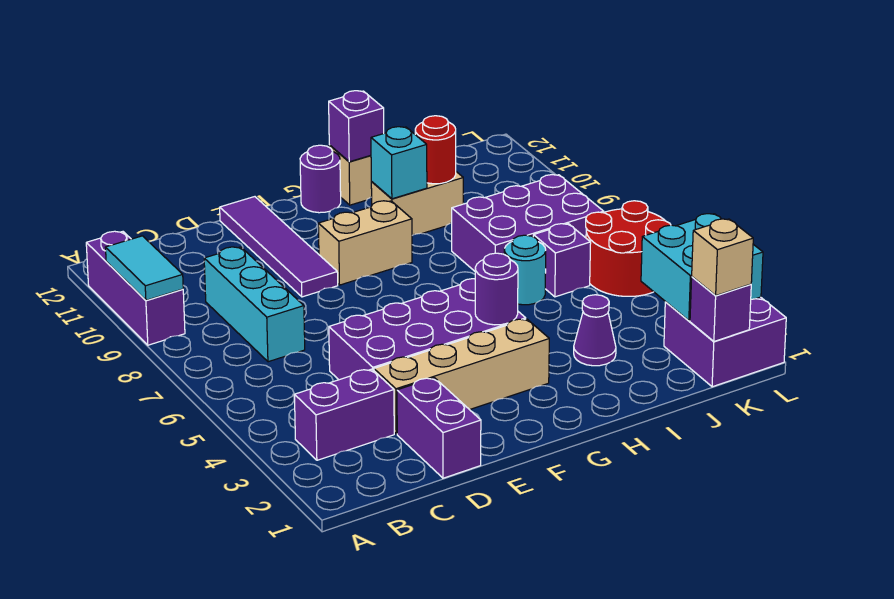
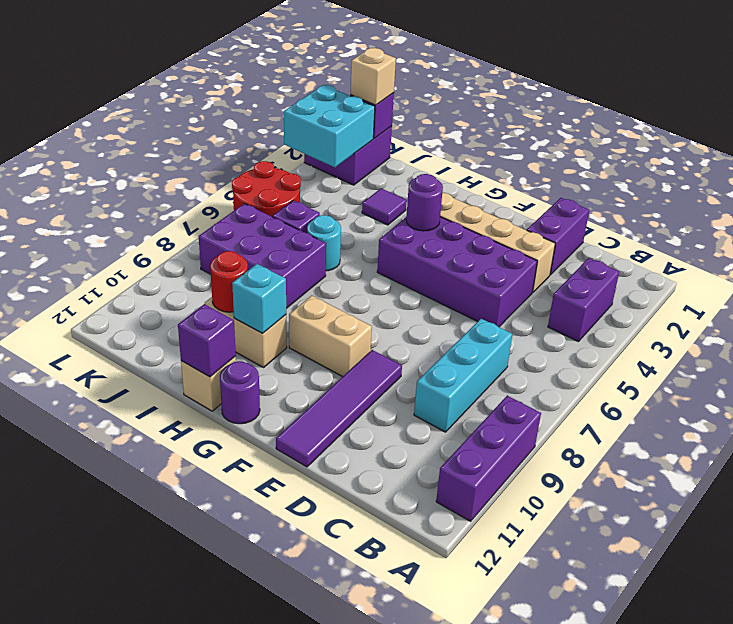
cyan tile A9:A10 level 2 -> none
purple brick B3:C3 level 1 -> purple brick B3:B4 level 1
purple cone I3 level 1 -> purple tile I3 level 1

